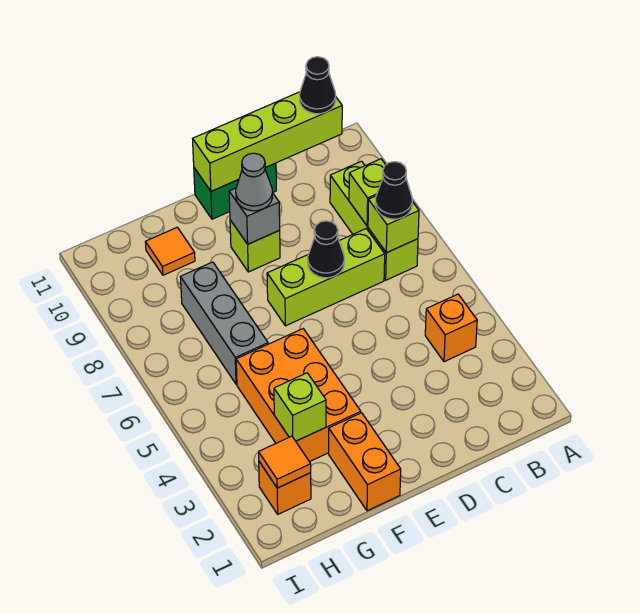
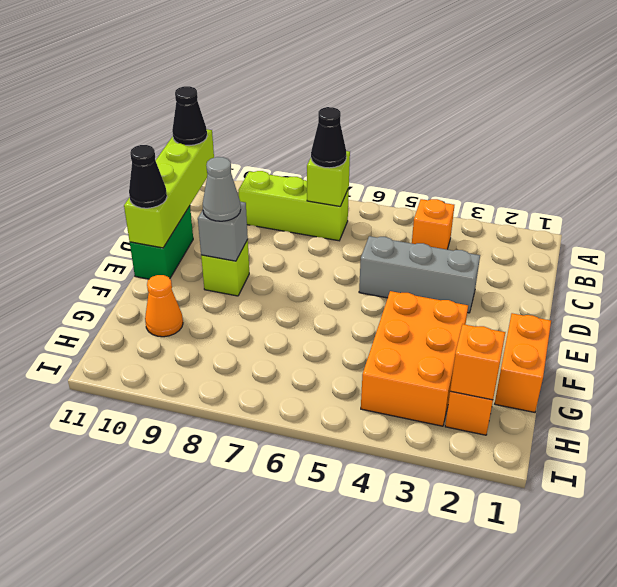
lime brick B8 level 2 -> none
lime brick C7:E7 level 1 -> none
black cone D7 level 2 -> black cone E11 level 3
orange brick F1:F2 level 1 -> orange brick F1:G1 level 1
orange brick F3:G5 level 1 -> orange brick F3:H4 level 1
lime brick G3 level 2 -> none
grey brick G6:G8 level 1 -> grey brick D3:D5 level 1
orange tile G10 level 1 -> orange cone G10 level 1
orange tile H2 level 2 -> orange brick H2 level 2

